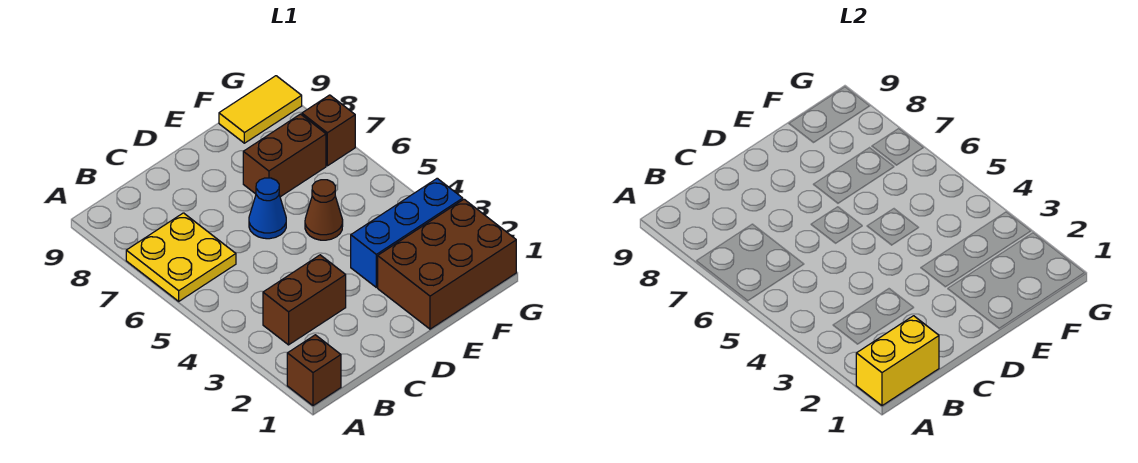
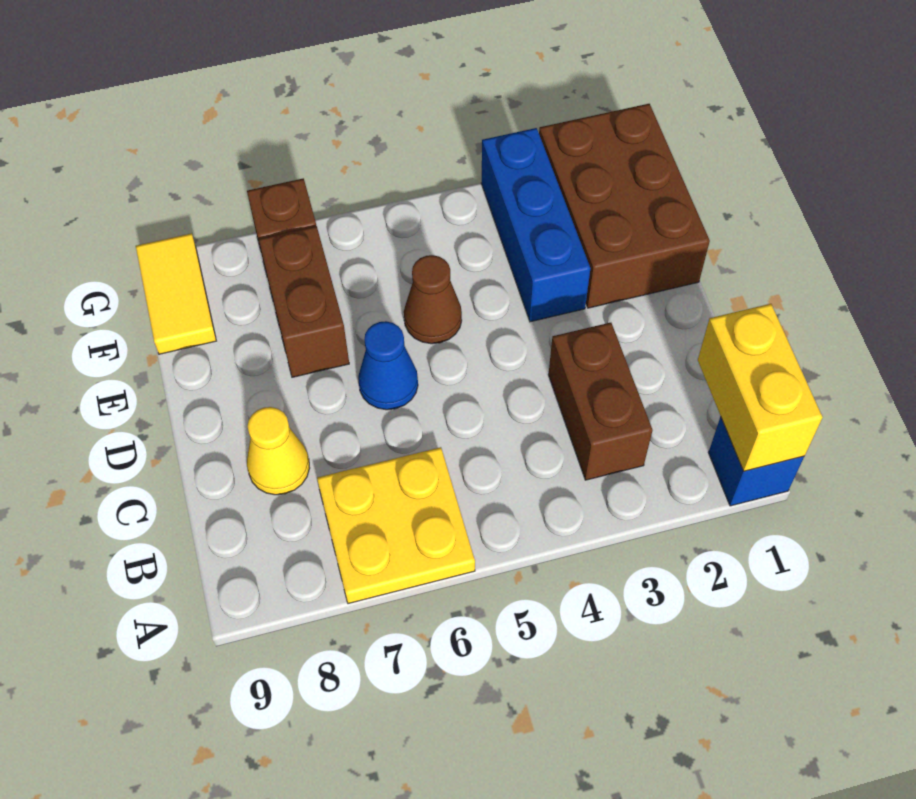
brown brick A1 level 1 -> blue brick A1 level 1
none -> yellow cone C8 level 1

